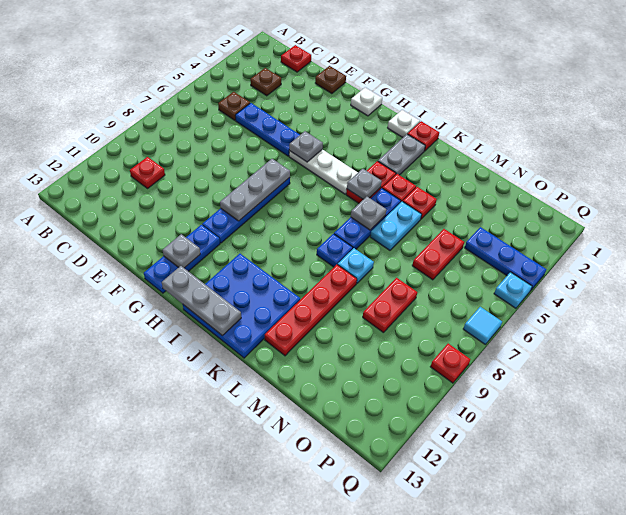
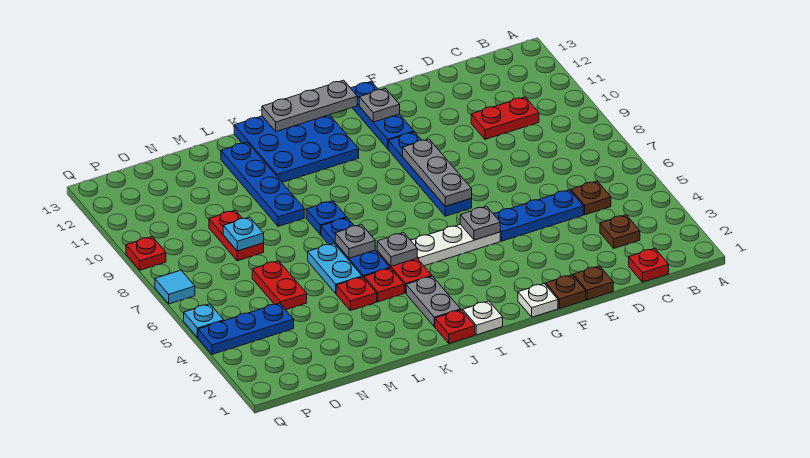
red plate C10 level 1 -> red plate C10:D10 level 1
none -> brown plate F1 level 1
cyan plate L8 level 1 -> cyan plate N8 level 2
red plate L9:L12 level 1 -> blue plate L9:L12 level 1

